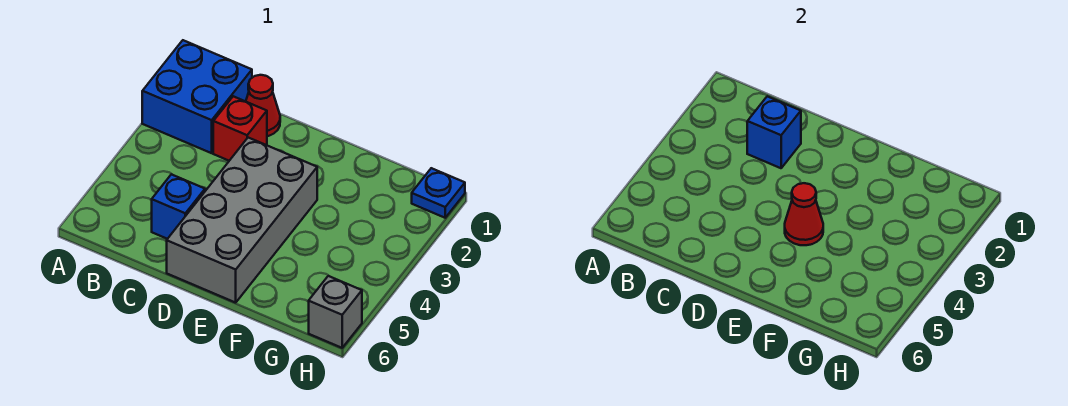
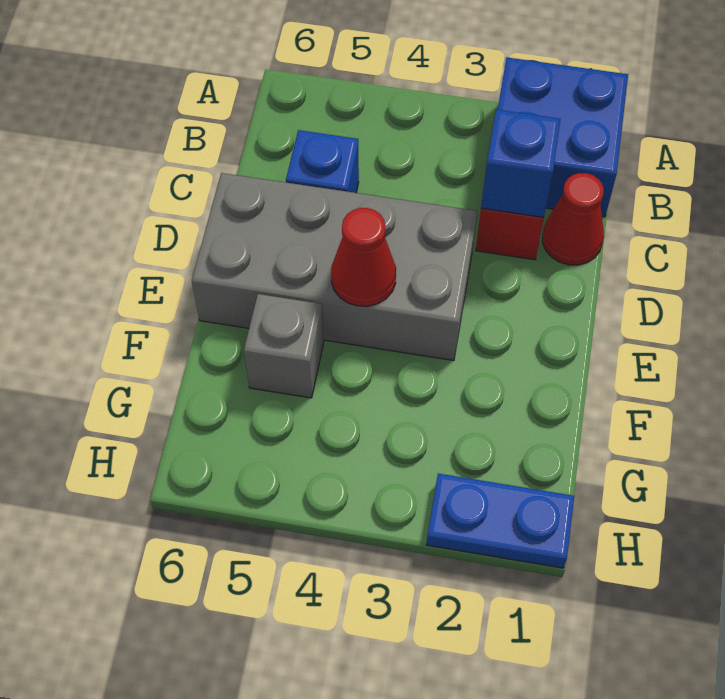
blue plate H1 level 1 -> blue plate H1:H2 level 1
grey brick H6 level 1 -> grey brick F5 level 1

